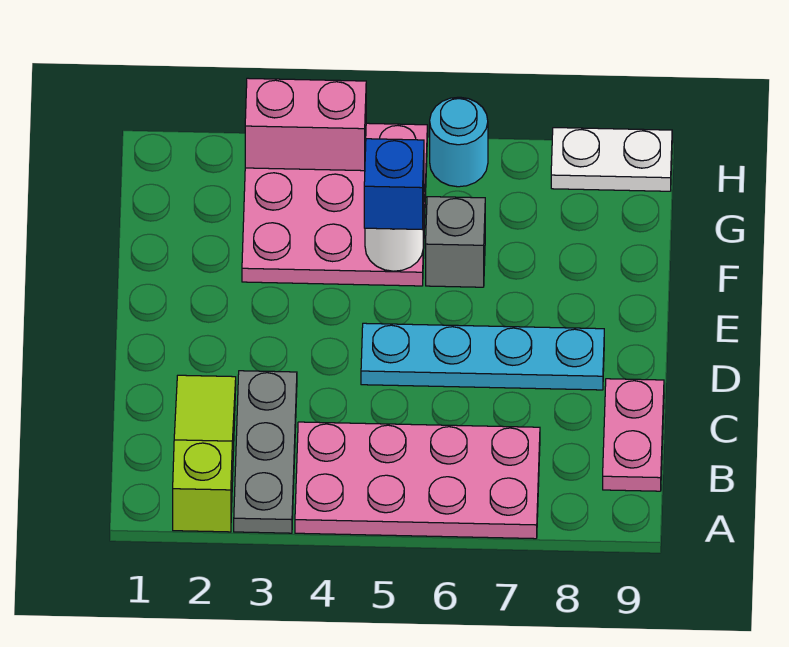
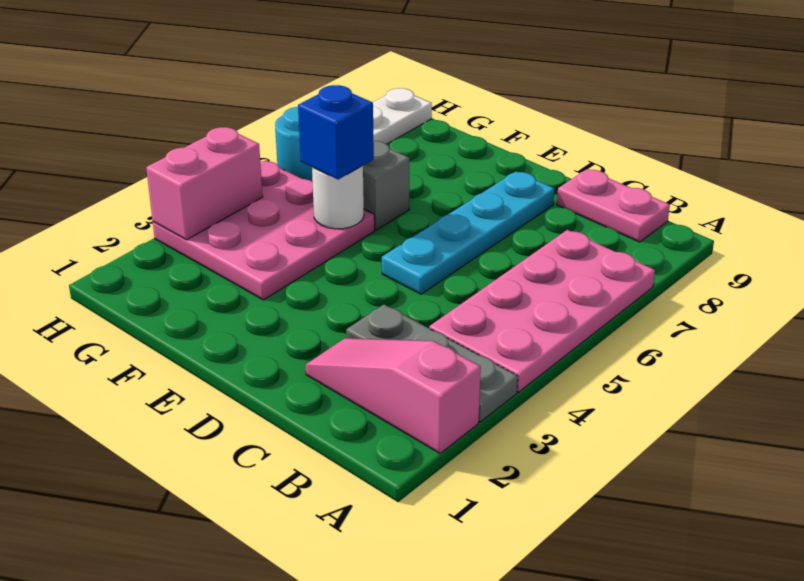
lime slope A2:C2 level 1 top A -> pink slope A2:C2 level 1 top A

